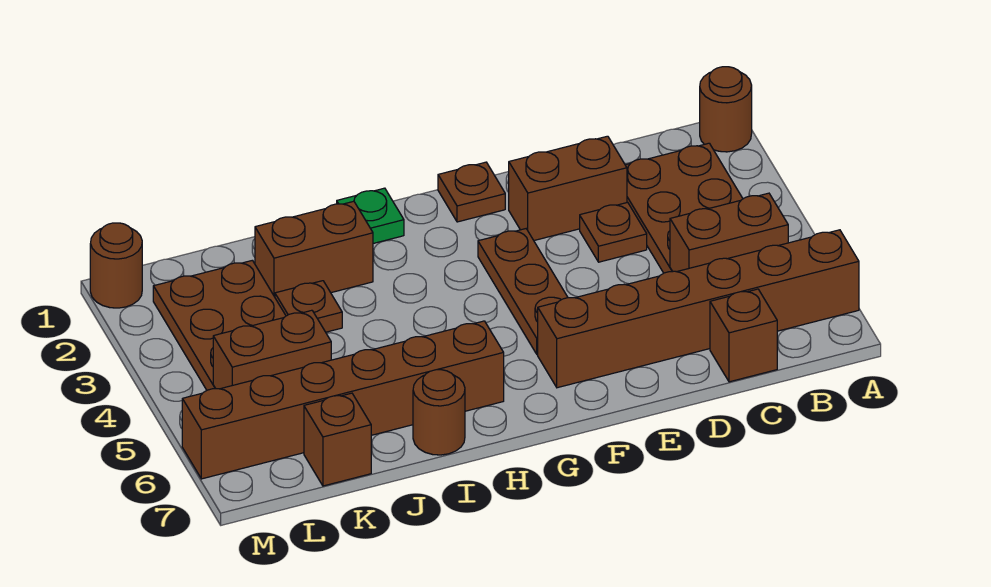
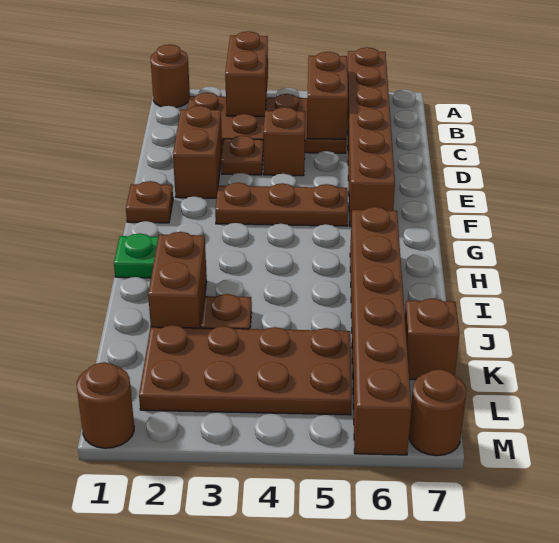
brown brick C7 level 1 -> brown brick D4 level 1
brown round brick I7 level 1 -> brown round brick M7 level 1
brown brick K5:L5 level 2 -> brown brick A3:B3 level 2

